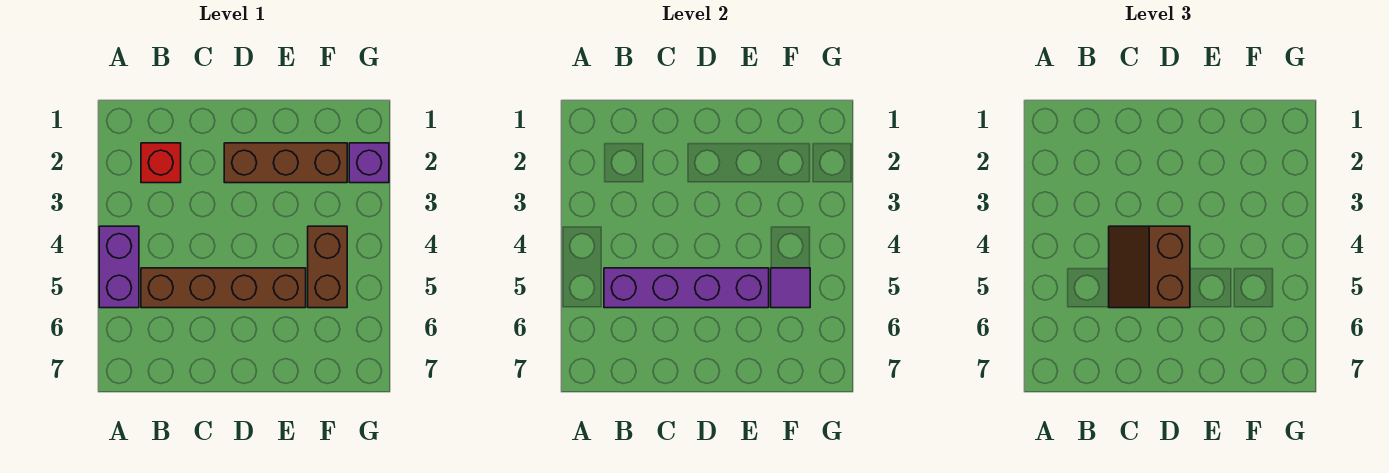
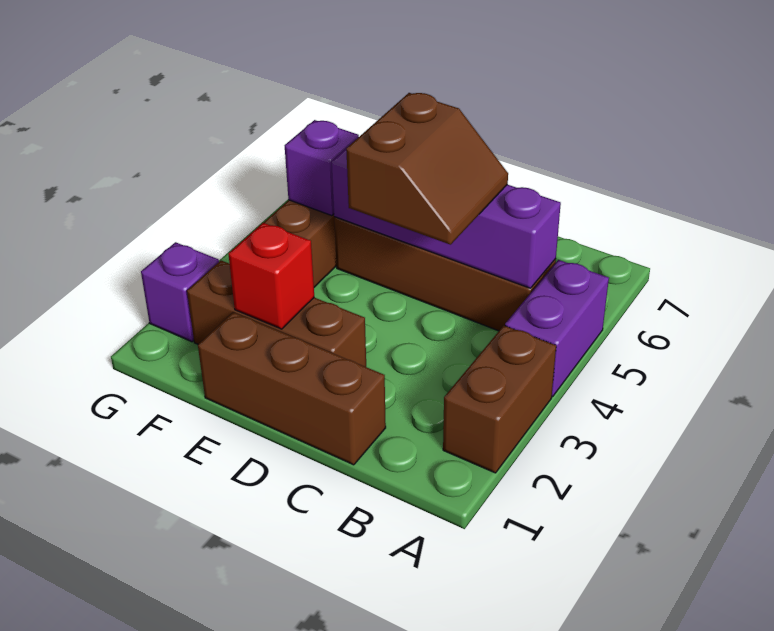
none -> brown brick A2:A3 level 1
red brick B2 level 1 -> red brick E2 level 2
none -> brown brick C1:E1 level 1
purple tile F5 level 2 -> purple brick F5 level 2

